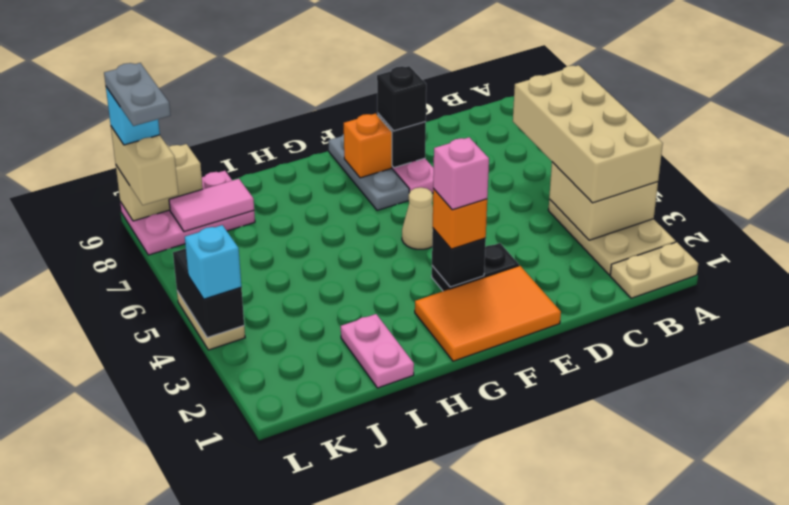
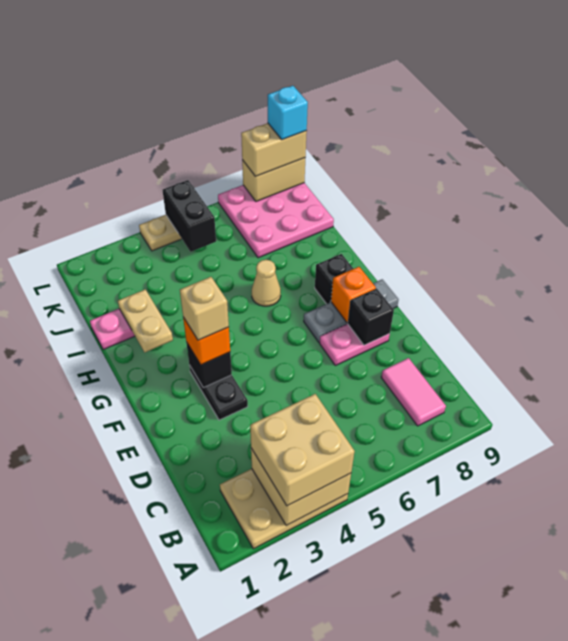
tan plate A1:B1 level 1 -> tan plate H2:I2 level 2
tan brick A3:B6 level 3 -> tan brick A3:B4 level 3
orange tile E1:G2 level 1 -> none
black brick E8 level 3 -> black brick G8 level 1
pink brick F3 level 4 -> tan brick F3 level 4
tan cone F5 level 1 -> tan cone H6 level 1
pink plate J8:L9 level 1 -> pink plate J7:L9 level 1
pink tile J8:K8 level 2 -> pink tile B8:C8 level 1
tan brick K9:L9 level 2 -> tan brick L8:L9 level 2
black brick L4:L5 level 2 -> black brick K5:L5 level 2
cyan brick L4 level 3 -> none
grey plate L8:L9 level 5 -> none

